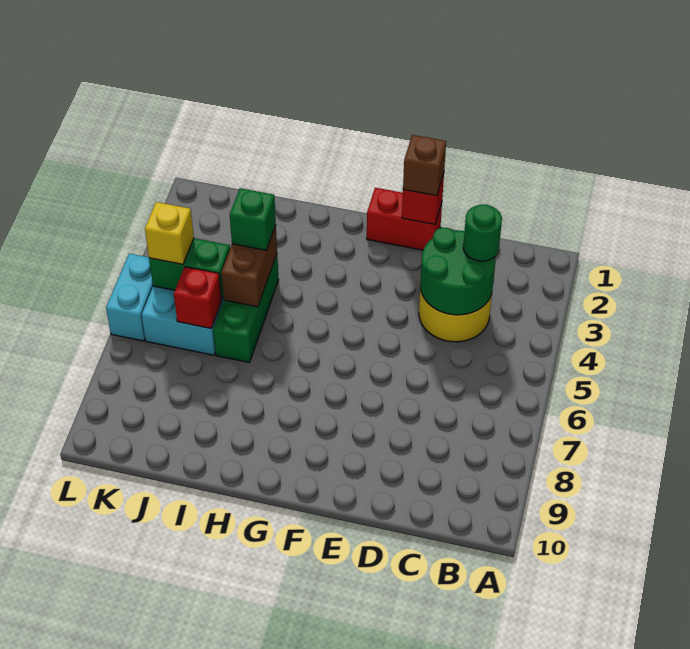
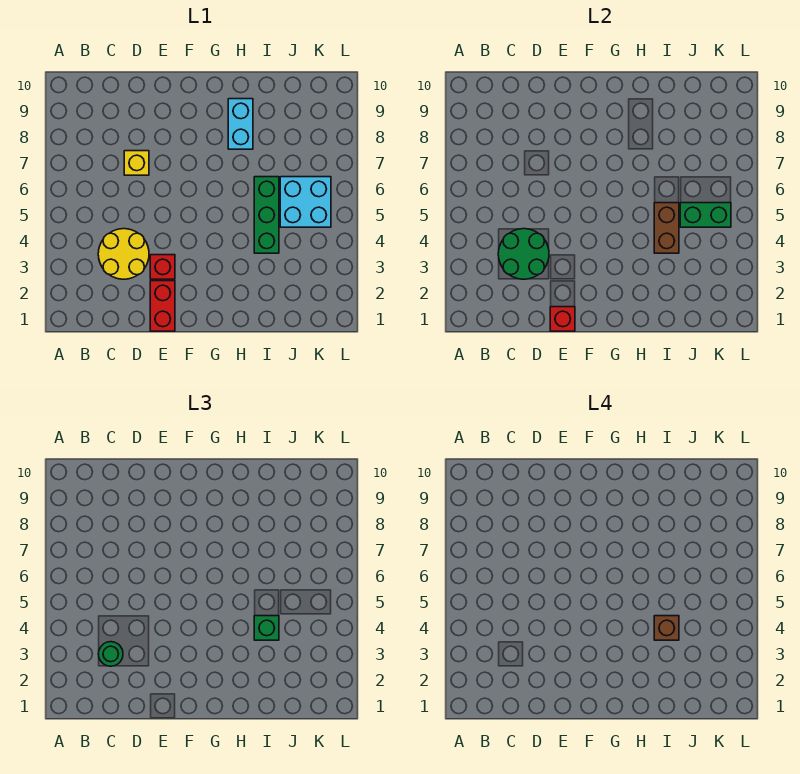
red brick E1:F1 level 1 -> red brick E1:E2 level 1
brown brick E1 level 3 -> brown brick I4 level 4
red brick J6 level 2 -> red brick E3 level 1
yellow brick K5 level 3 -> yellow brick D7 level 1
cyan brick L5:L6 level 1 -> cyan brick H8:H9 level 1

